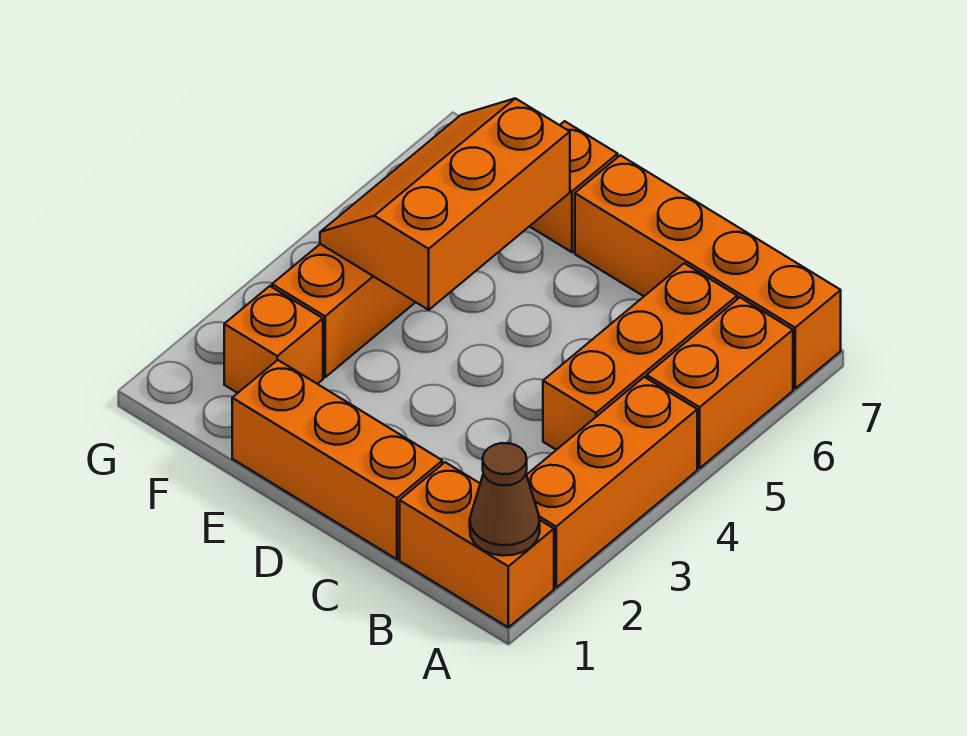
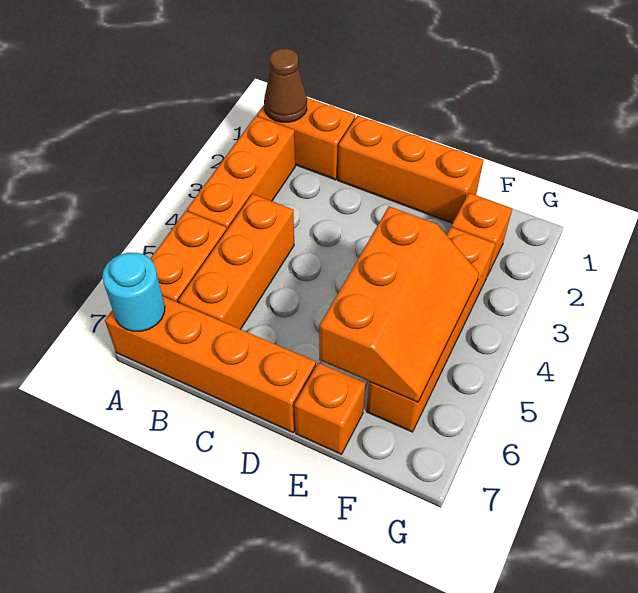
none -> cyan round brick A7 level 2

